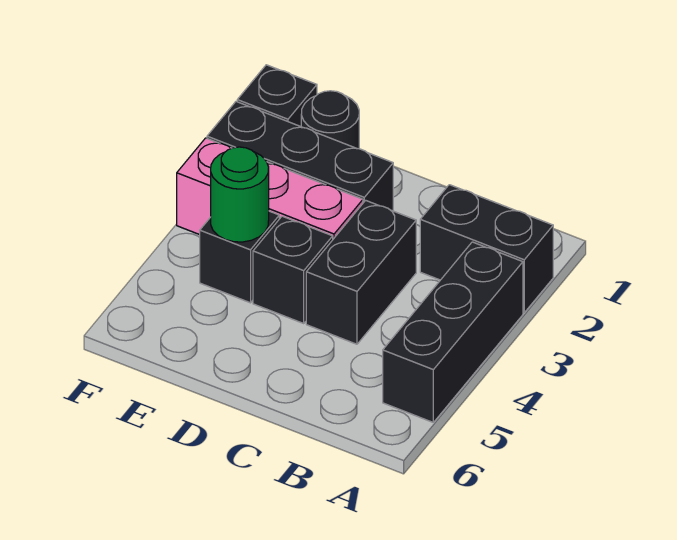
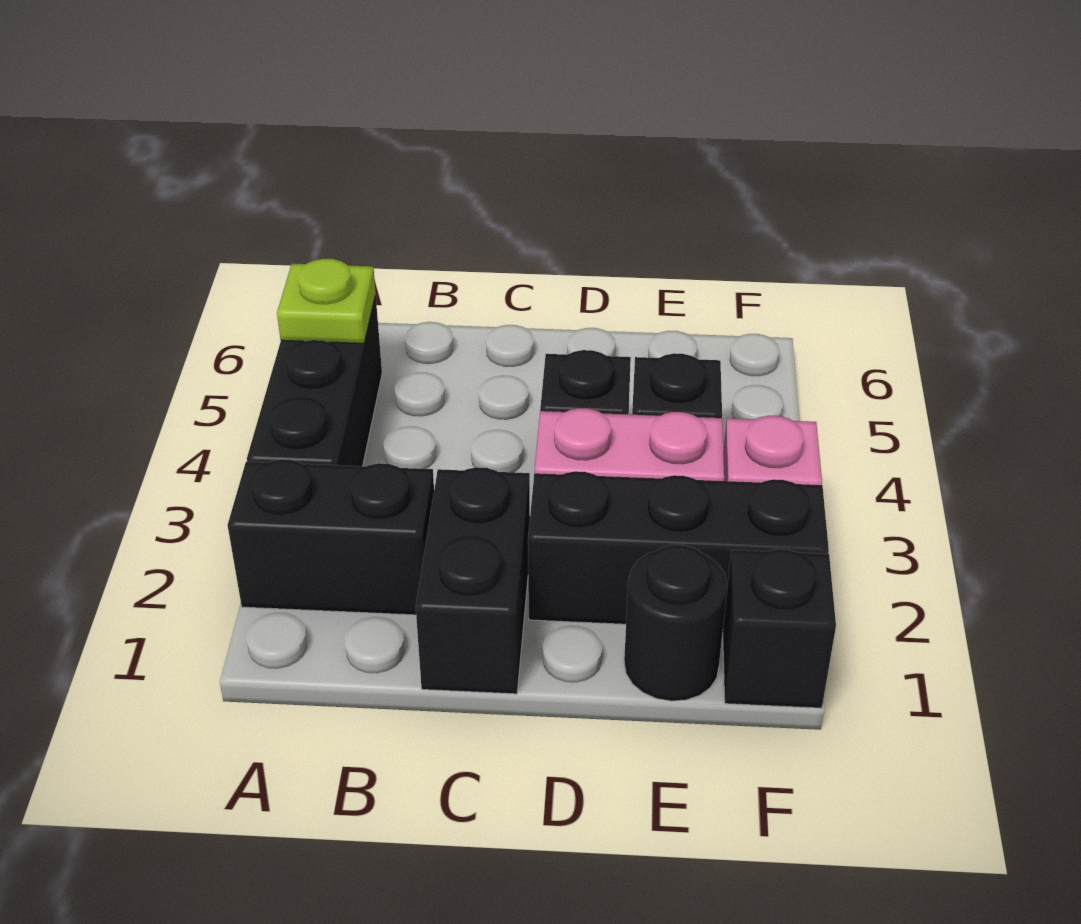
none -> lime plate A5 level 2
black brick C3:C4 level 1 -> black brick C1:C2 level 1
green round brick E4 level 2 -> none

